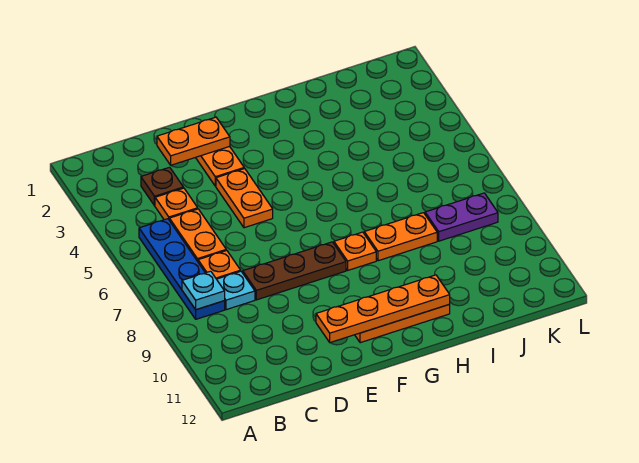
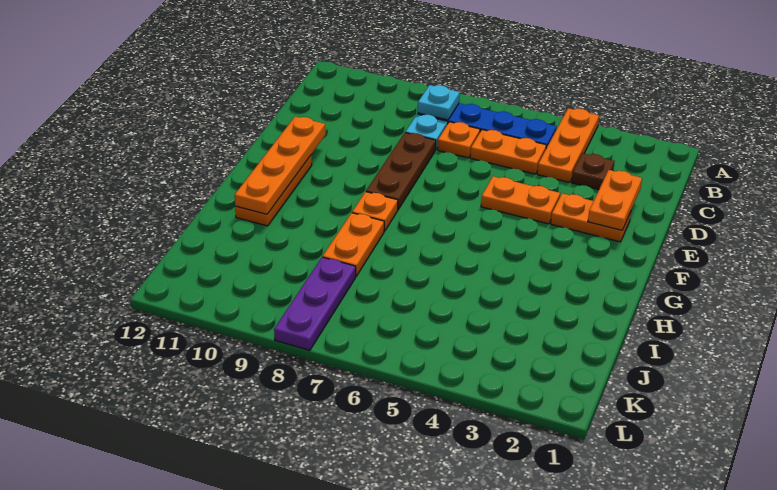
orange plate C4 level 1 -> orange plate A4:C4 level 1
purple plate J8:K8 level 1 -> purple plate J8:L8 level 1

